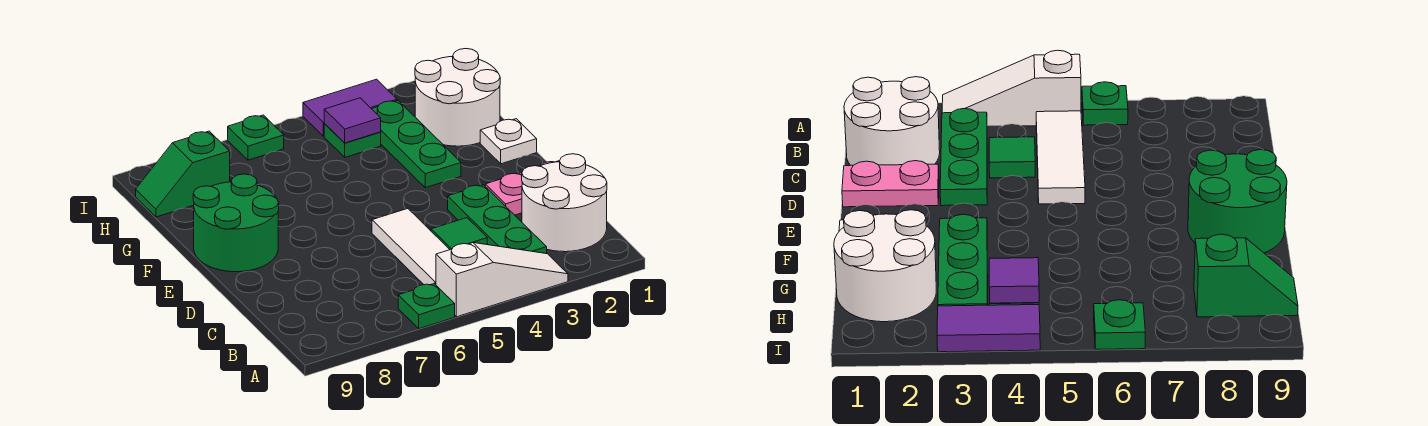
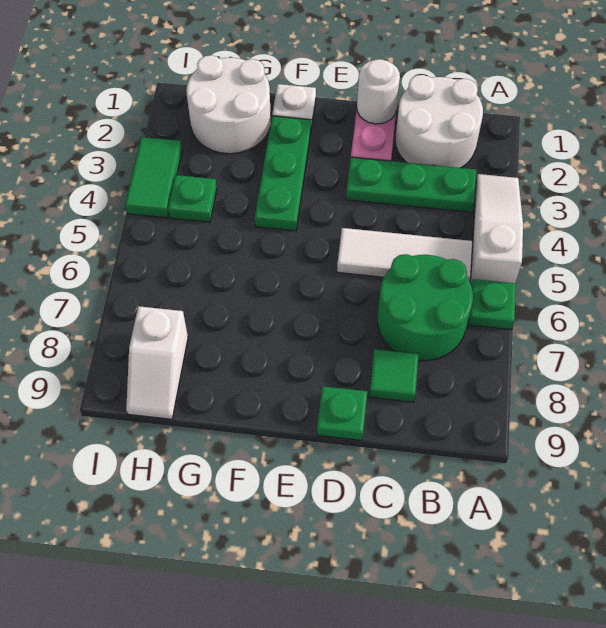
green tile C4 level 1 -> green tile C8 level 1
none -> white round brick D1 level 2
green round brick E8:F9 level 1 -> green round brick B6:C7 level 1
green plate F3:H3 level 1 -> green plate F2:F4 level 1
purple tile H4 level 2 -> none
green slope H8:H9 level 1 top 8 -> white slope H8:H9 level 1 top 8
purple tile I3:I4 level 1 -> green tile I3:I4 level 1
green plate I6 level 1 -> green plate D9 level 1

